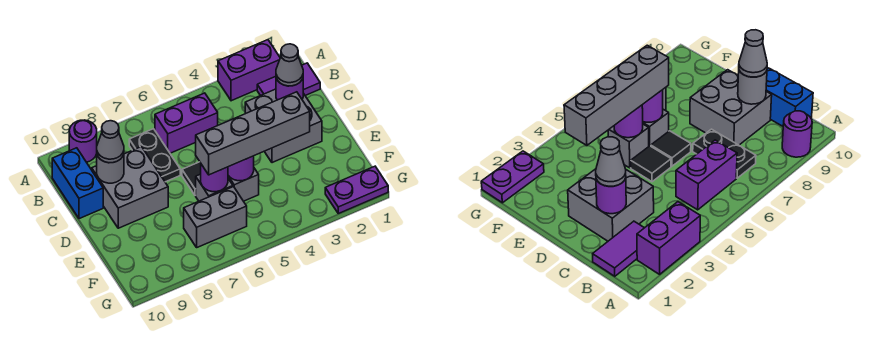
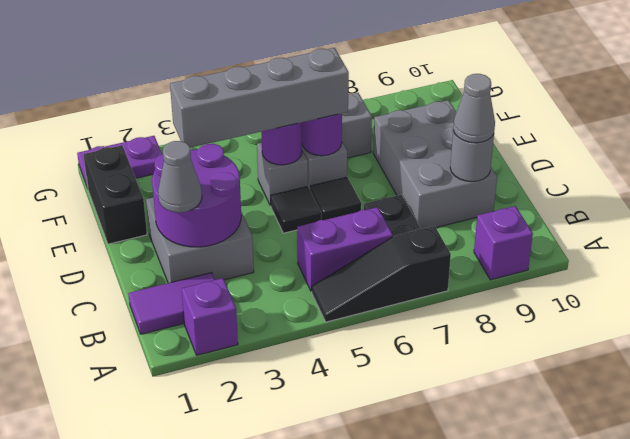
purple brick A2:A3 level 1 -> purple brick A2 level 1
none -> black slope A5:A7 level 1 top 7
purple round brick A9 level 1 -> purple brick A9 level 1
blue brick B10:C10 level 1 -> none
purple round brick C2 level 2 -> purple round brick C2:D3 level 2
grey brick C8:D9 level 1 -> grey brick C8:E9 level 1
none -> black brick E1:F1 level 1

